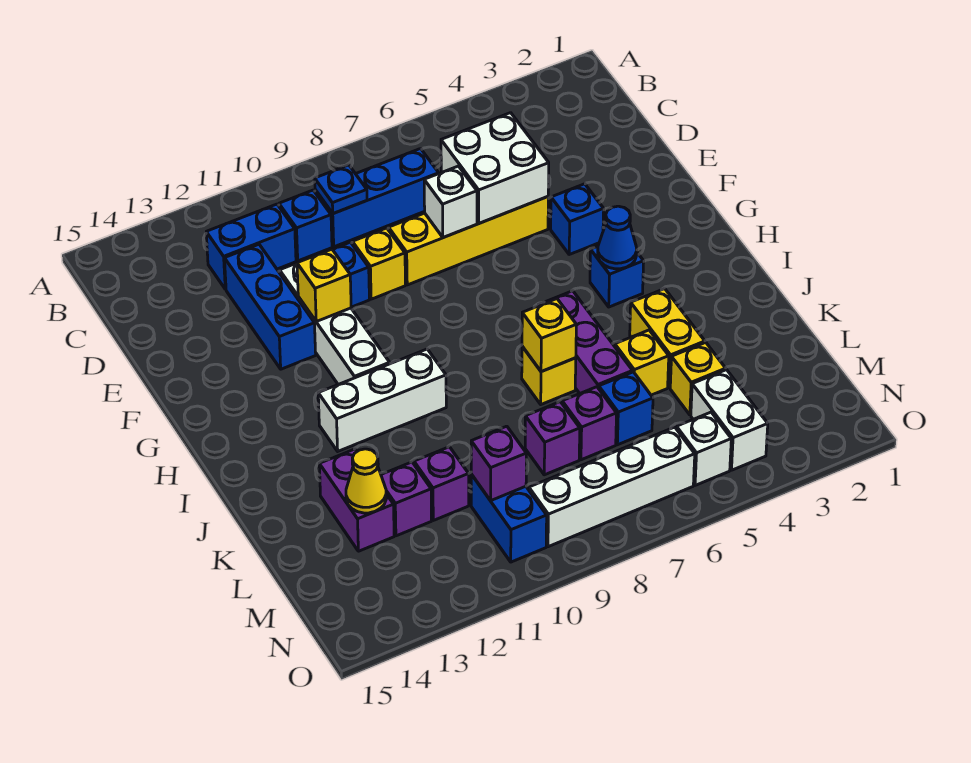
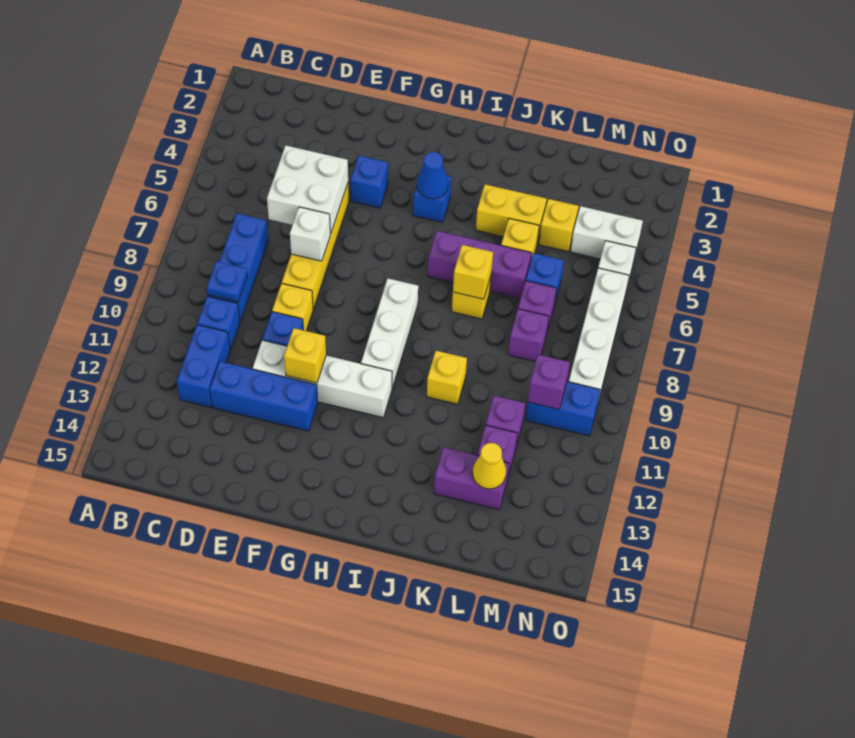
white brick I10:I12 level 1 -> white brick H8:H10 level 1
none -> yellow brick J10 level 1

